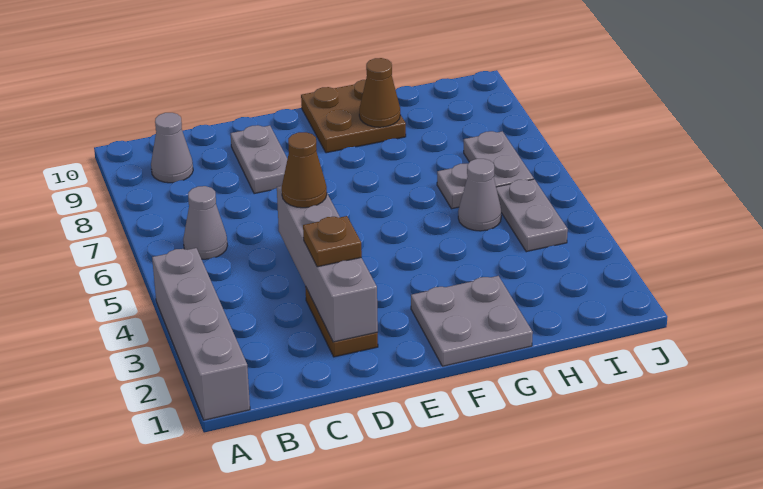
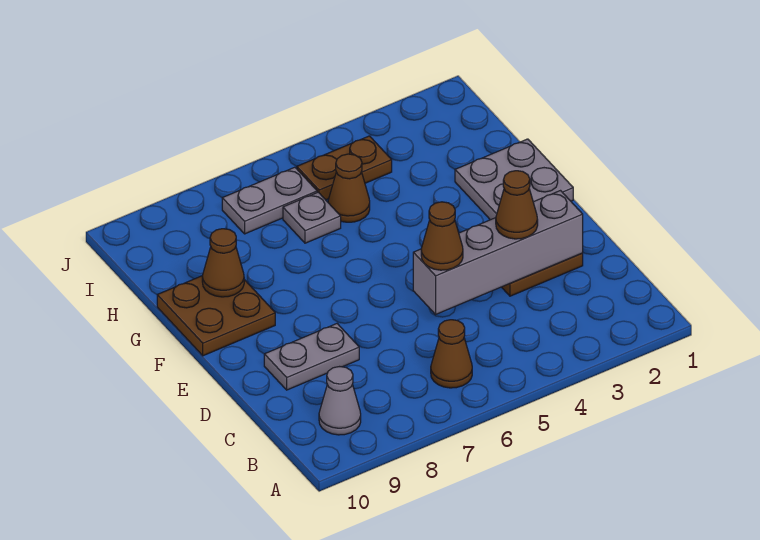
grey brick A1:A4 level 1 -> none
grey cone B6 level 1 -> brown cone B6 level 1
brown plate D3 level 3 -> brown cone D3 level 3
grey cone H5 level 1 -> brown cone H5 level 1
grey plate I4:I5 level 1 -> brown plate I4:I5 level 1

